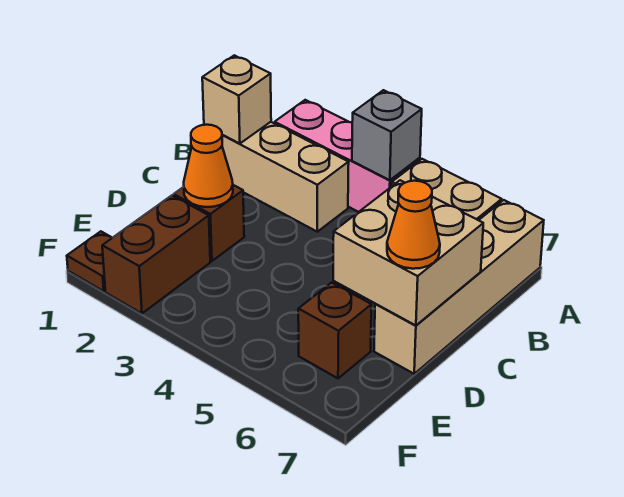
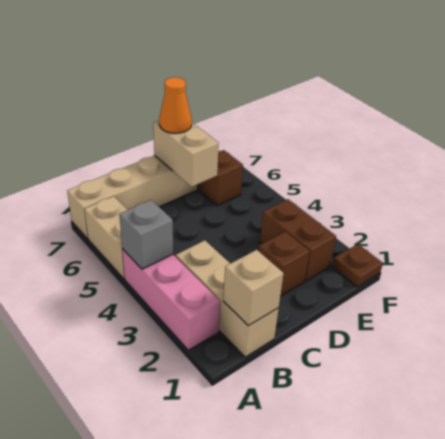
tan brick C6:D7 level 2 -> tan brick D6:D7 level 2
orange cone D2 level 2 -> none
brown brick E2:F2 level 1 -> brown brick E2:E3 level 1

